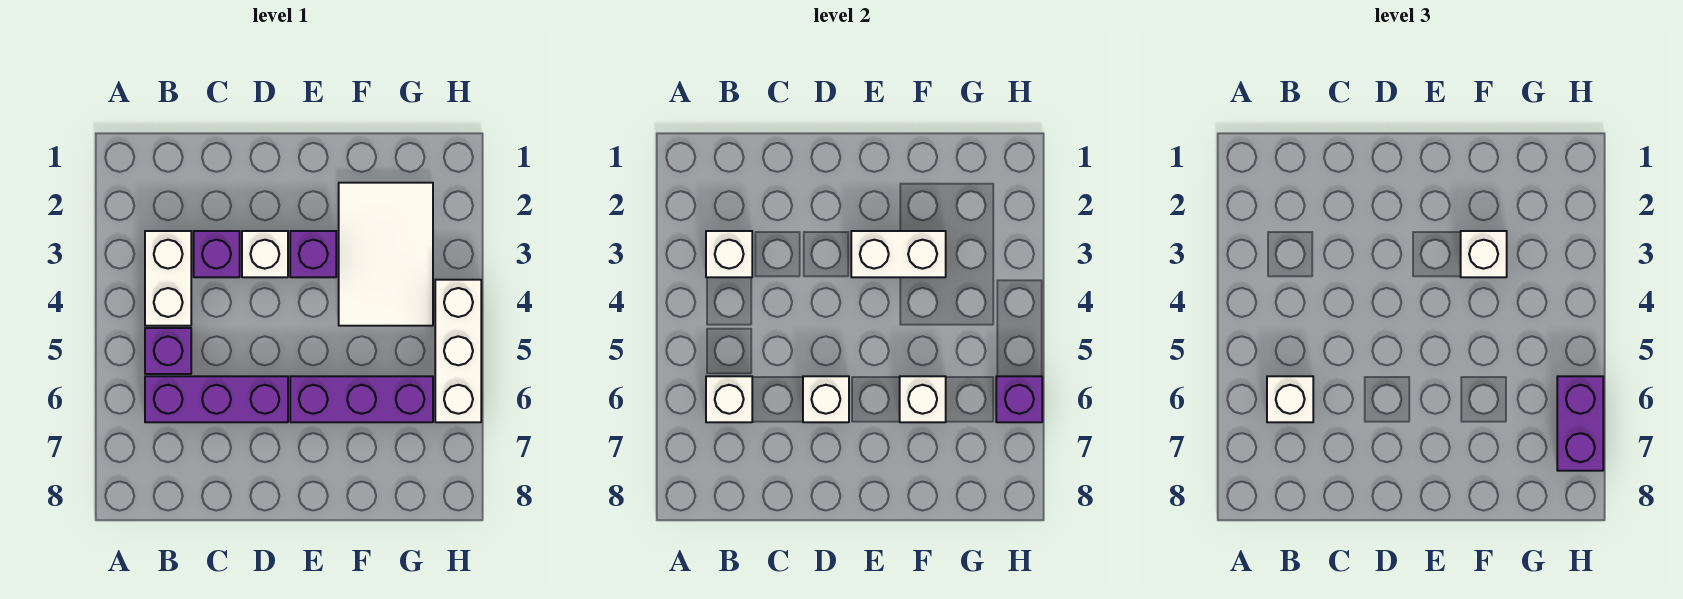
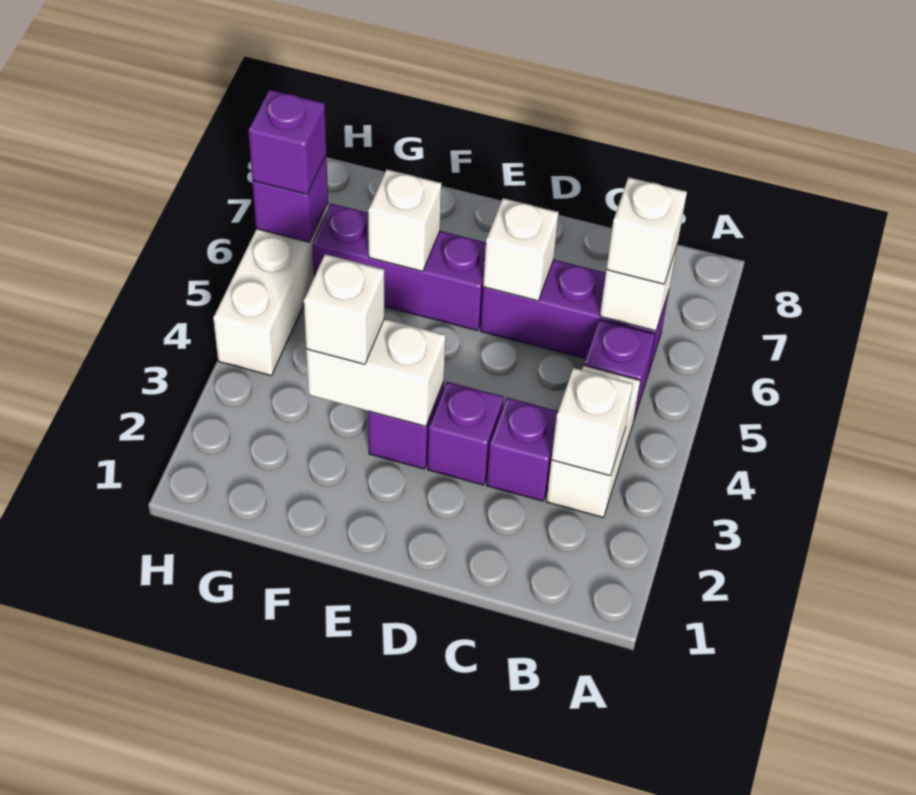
white brick D3 level 1 -> purple brick D3 level 1
white tile F2:G4 level 1 -> none
purple brick H6:H7 level 3 -> purple brick H6 level 3

